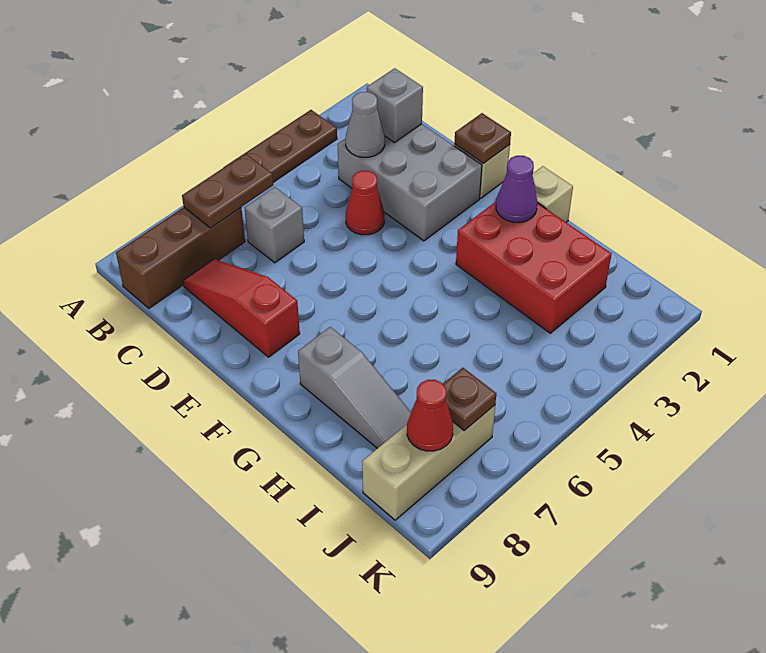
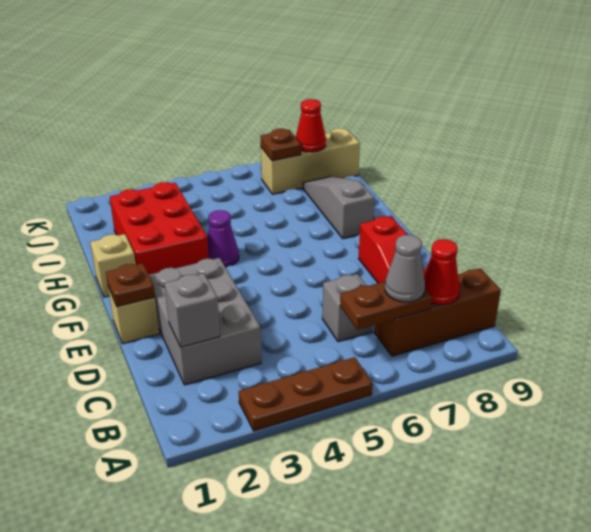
grey cone C3 level 2 -> grey cone B7 level 3
red cone D4 level 1 -> red cone B8 level 2
purple cone G2 level 2 -> purple cone G4 level 1

